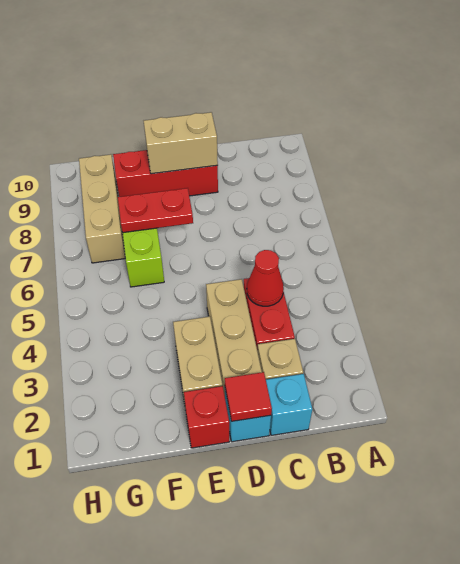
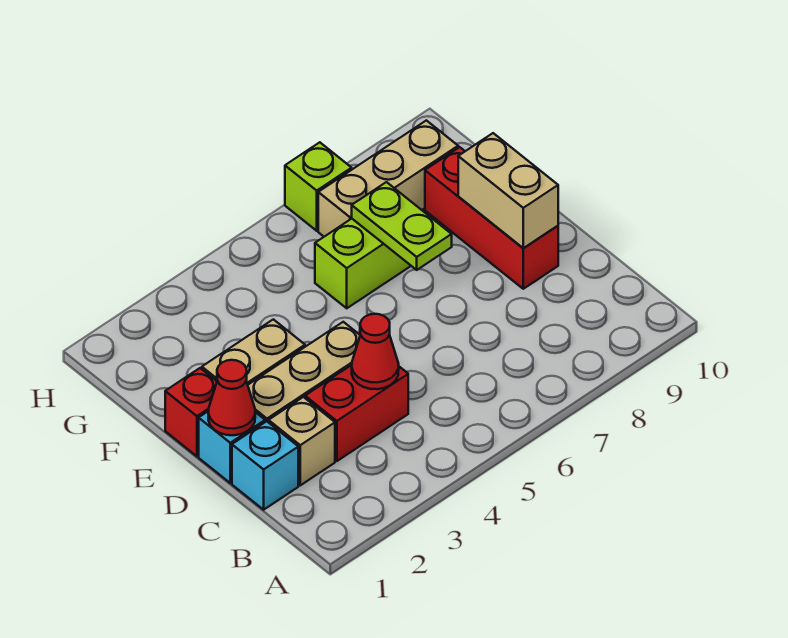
red tile D1 level 2 -> red cone D1 level 2
red plate E7:F7 level 2 -> lime plate E7:F7 level 2
none -> lime brick H7 level 1

